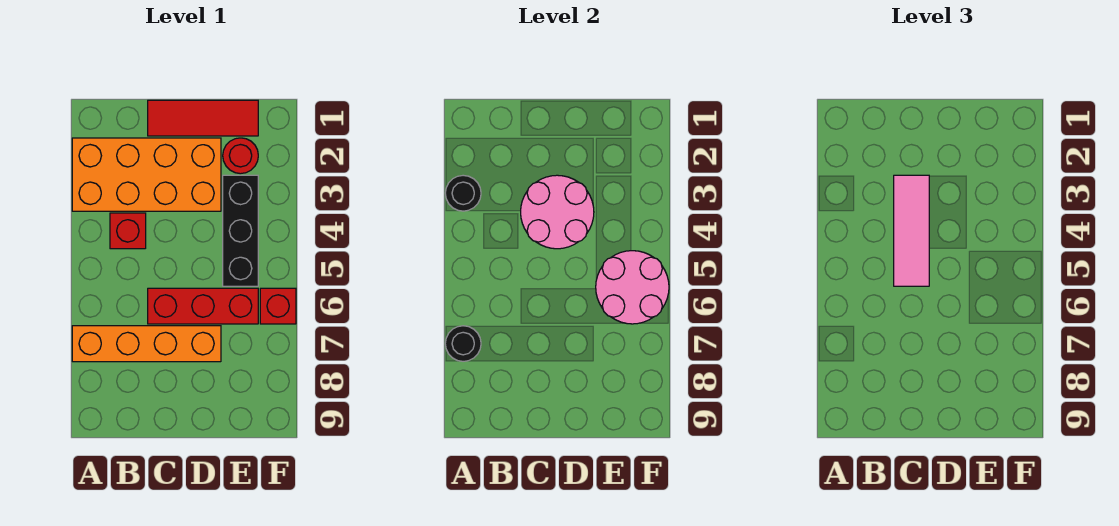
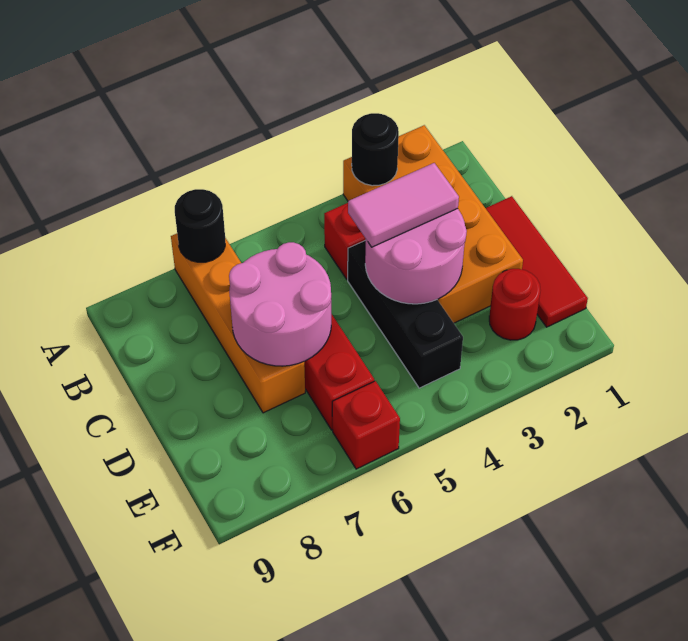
pink tile C3:C5 level 3 -> pink tile C3:C4 level 3
black brick E3:E5 level 1 -> black brick C4:E4 level 1
pink round brick E5:F6 level 2 -> pink round brick C6:D7 level 2

